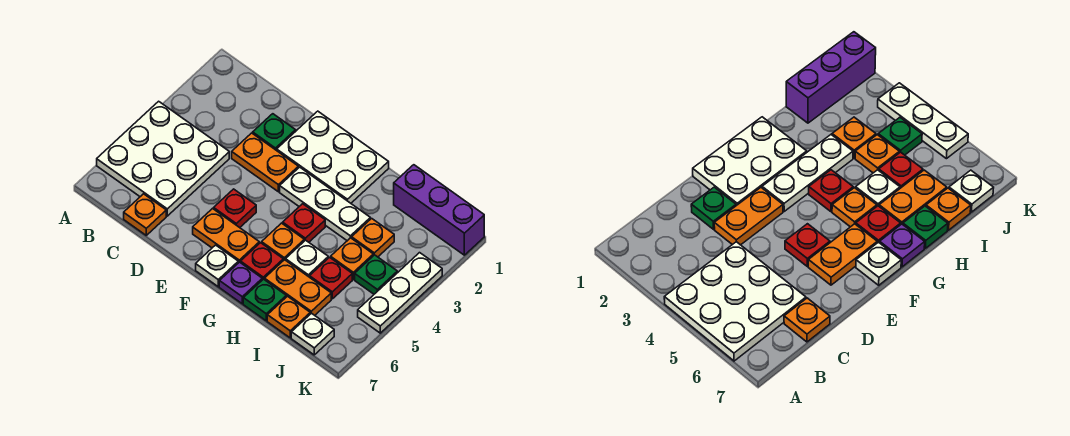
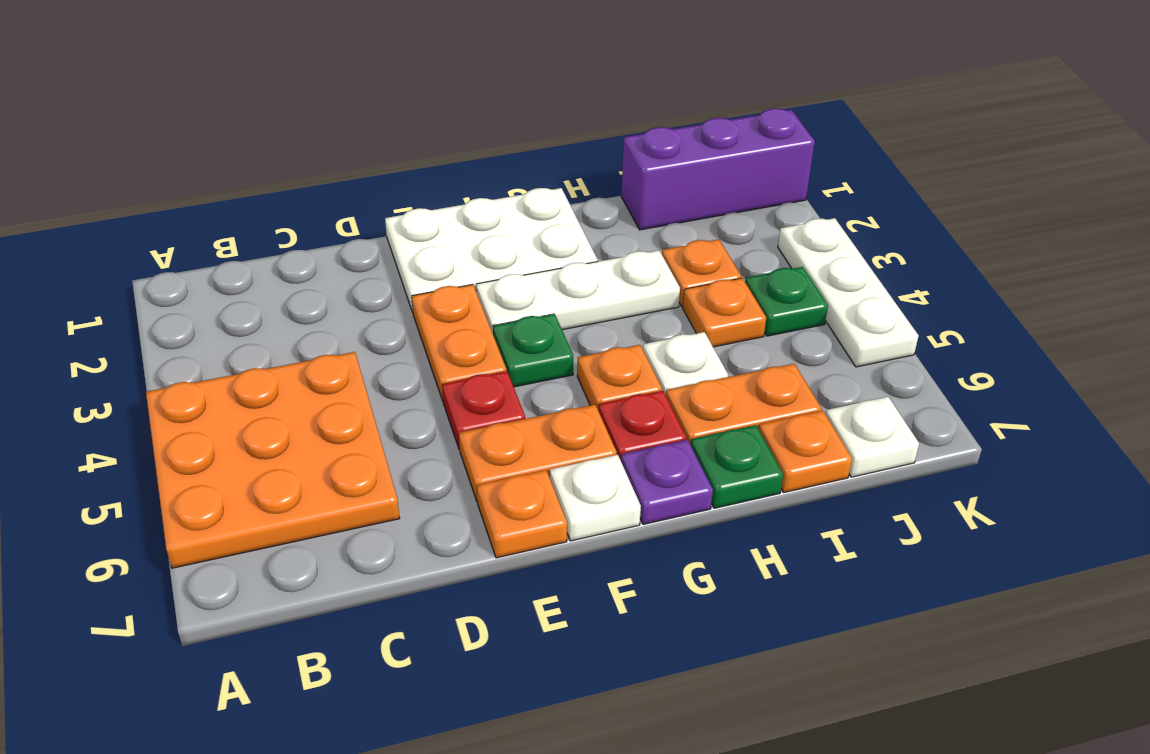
white plate A4:C6 level 1 -> orange plate A4:C6 level 1
orange plate C7 level 1 -> orange plate E7 level 1
green plate D2 level 1 -> green plate F4 level 1
orange plate D3:E3 level 1 -> orange plate E3:E4 level 1
red plate G4 level 1 -> none
red plate I5 level 1 -> none

